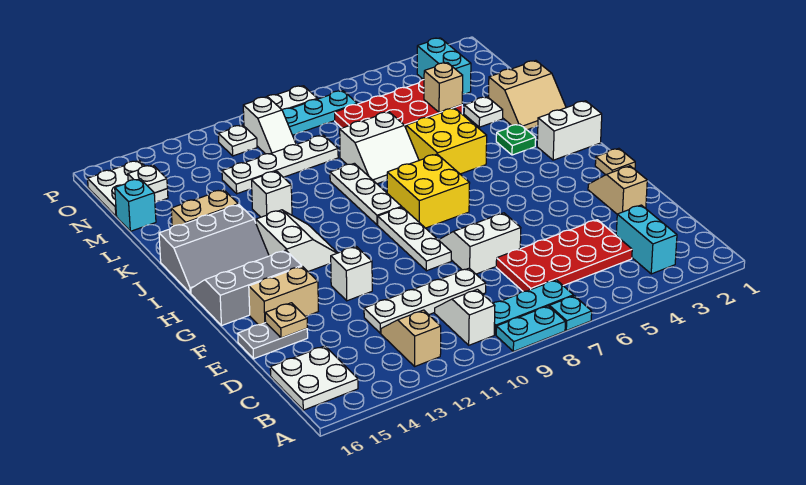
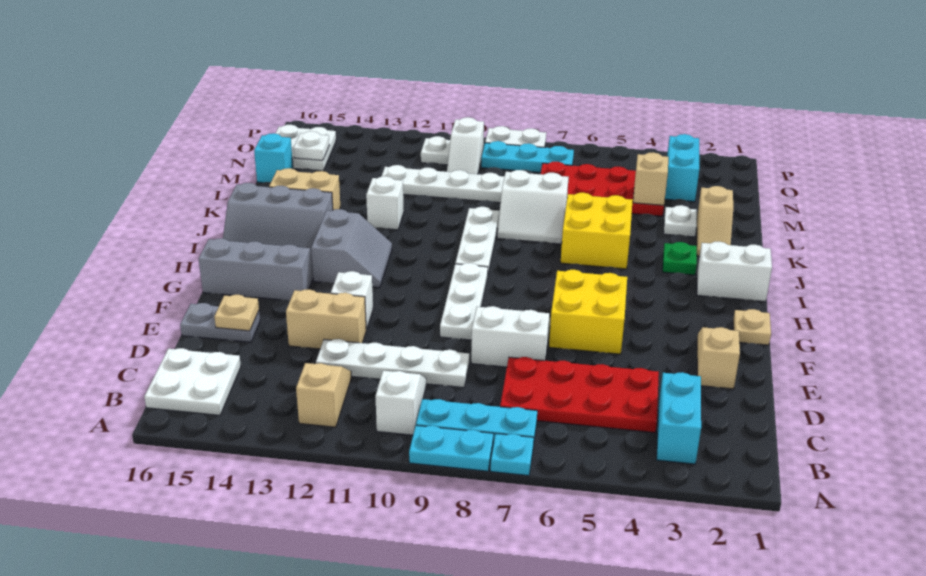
tan brick F14:F15 level 1 -> tan brick E12:E13 level 1
yellow brick H7:I8 level 1 -> yellow brick F5:G6 level 1
white slope H12:I13 level 1 top 13 -> grey slope H12:I13 level 1 top 13
tan slope K1:L2 level 1 top L -> tan slope K2:L2 level 1 top L

